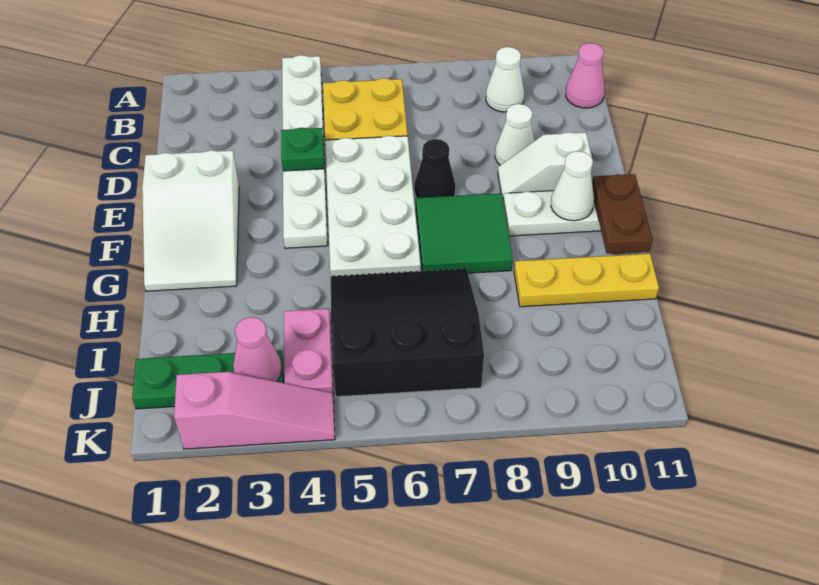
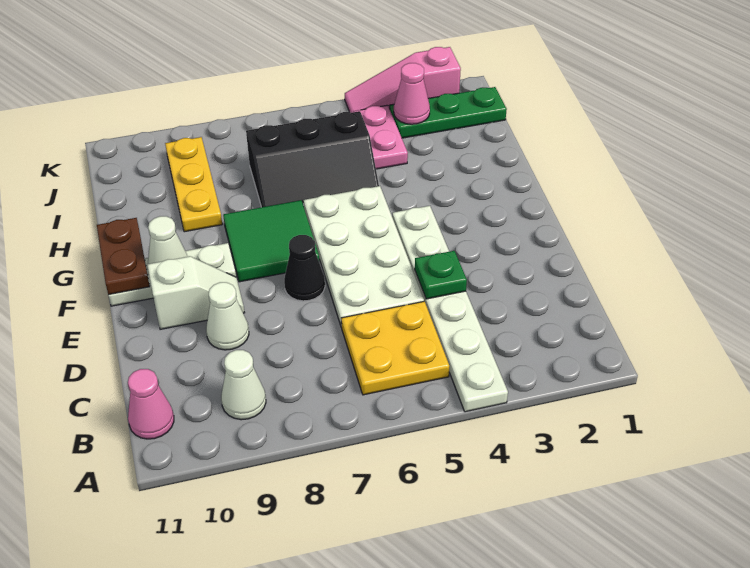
white slope E1:G2 level 1 top E -> none
black slope H5:J7 level 1 top J -> black slope H5:I7 level 1 top I
yellow plate H9:H11 level 1 -> yellow plate H9:J9 level 1

